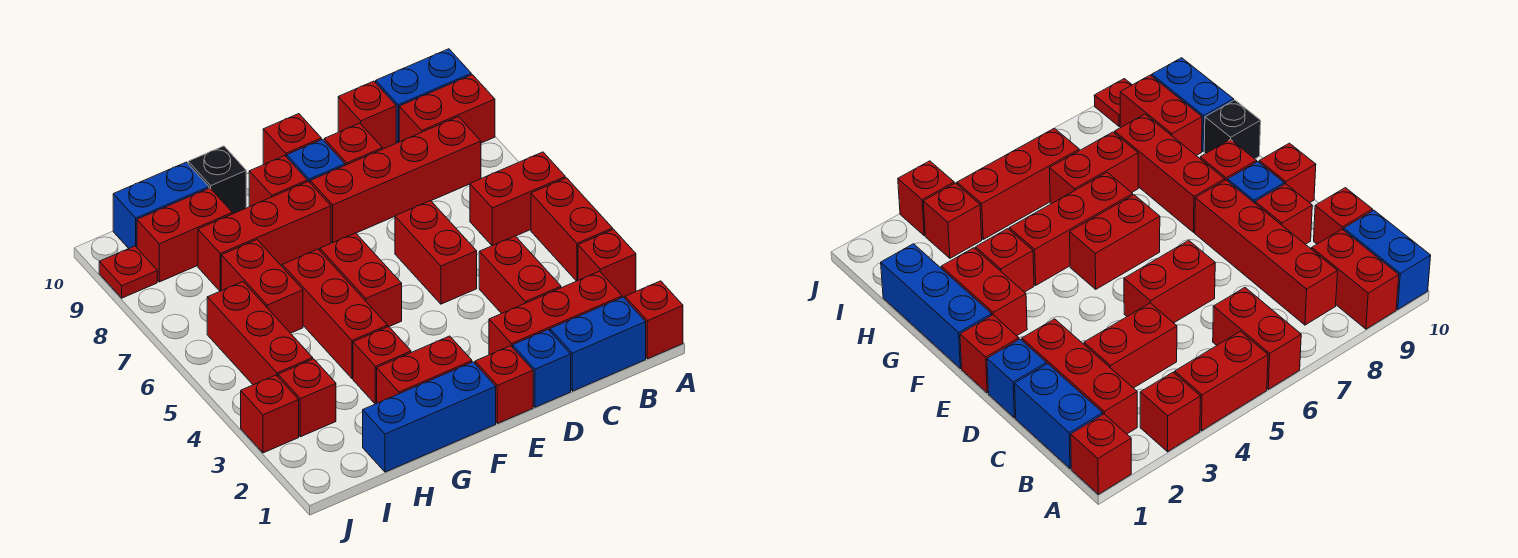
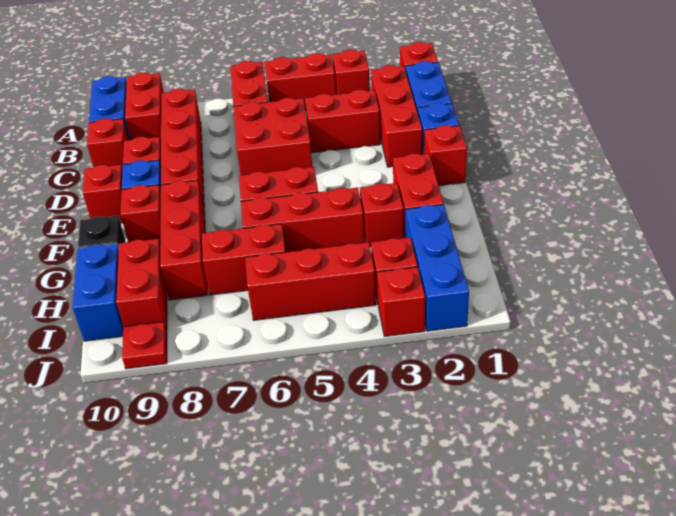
red brick D5:D6 level 1 -> red brick C5:D6 level 1
blue brick F1:H1 level 1 -> blue brick H2:J2 level 1

